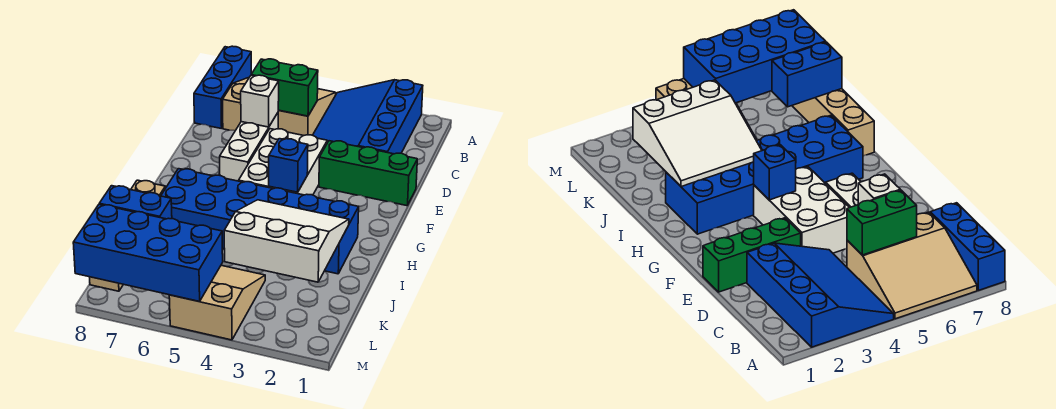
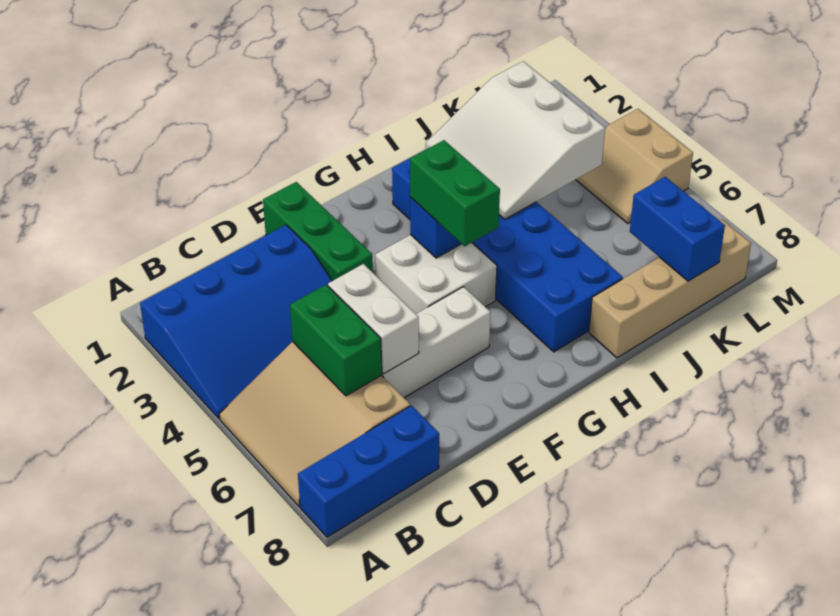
white brick D6 level 2 -> white brick D5:D6 level 2
white brick E4:G5 level 1 -> white brick F4:G5 level 1
none -> green brick G4:G5 level 3
tan slope K4:M5 level 1 top M -> tan slope L4:M5 level 1 top M
blue brick L5:M8 level 2 -> none

